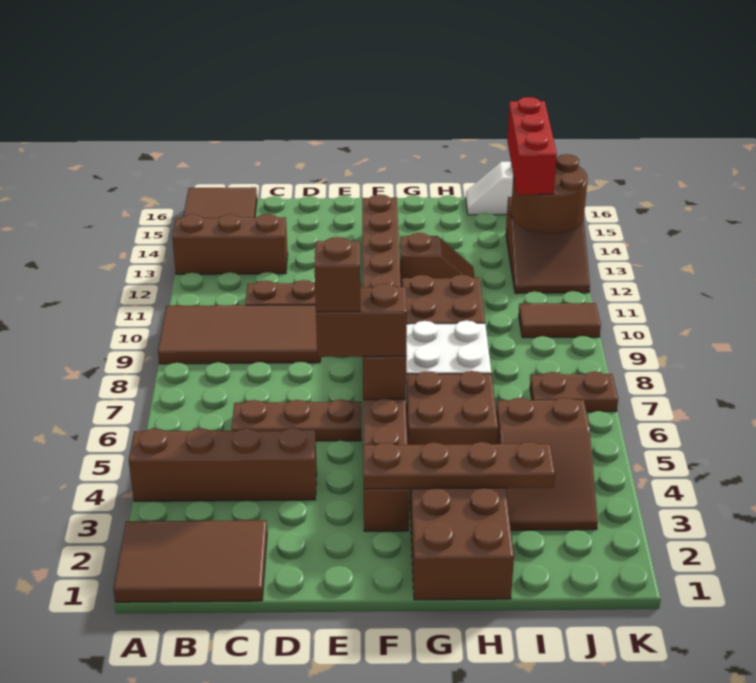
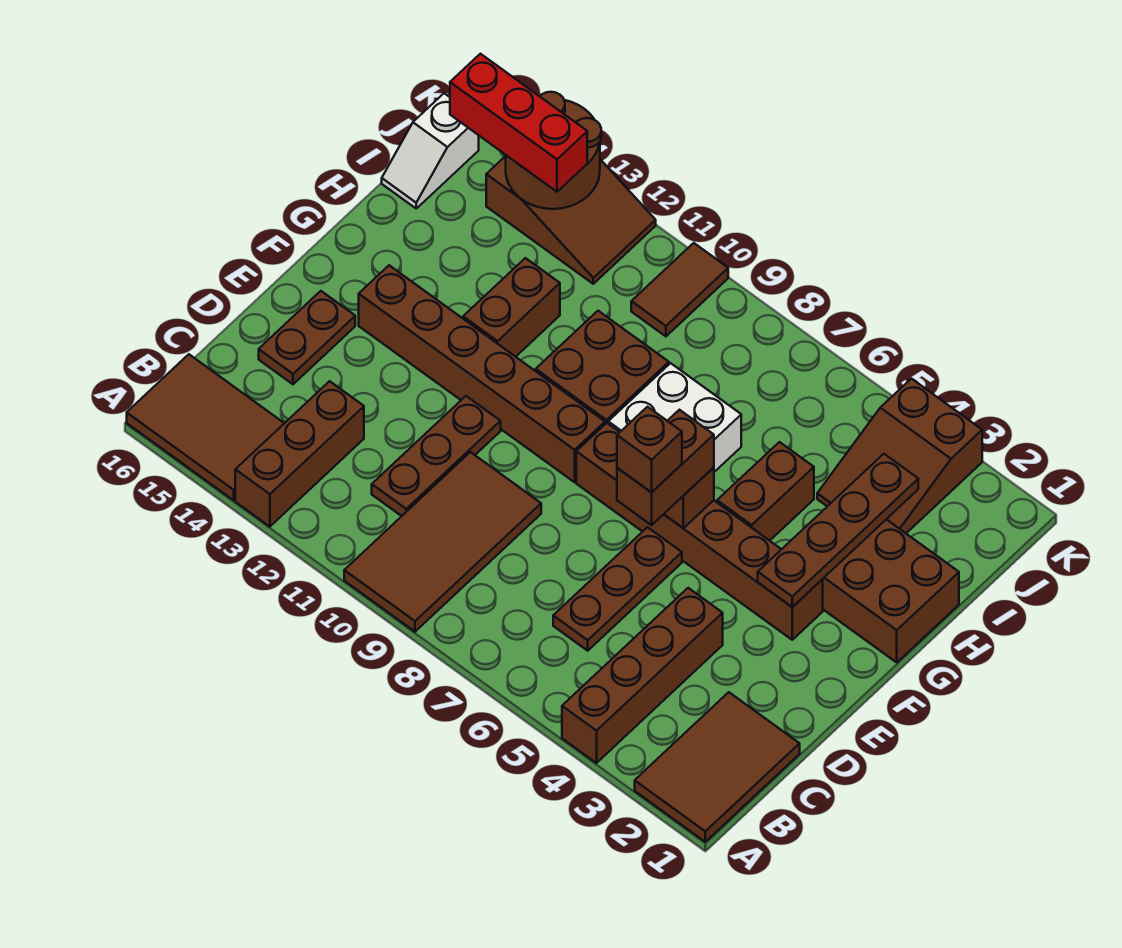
brown brick G5:H6 level 1 -> brown brick G5:H5 level 1
brown slope G12:H12 level 1 top G -> brown brick G12:H12 level 1
brown slope I3:J5 level 1 top 5 -> brown slope I3:K4 level 1 top K
brown plate J7:K7 level 1 -> brown plate D15:E15 level 1

